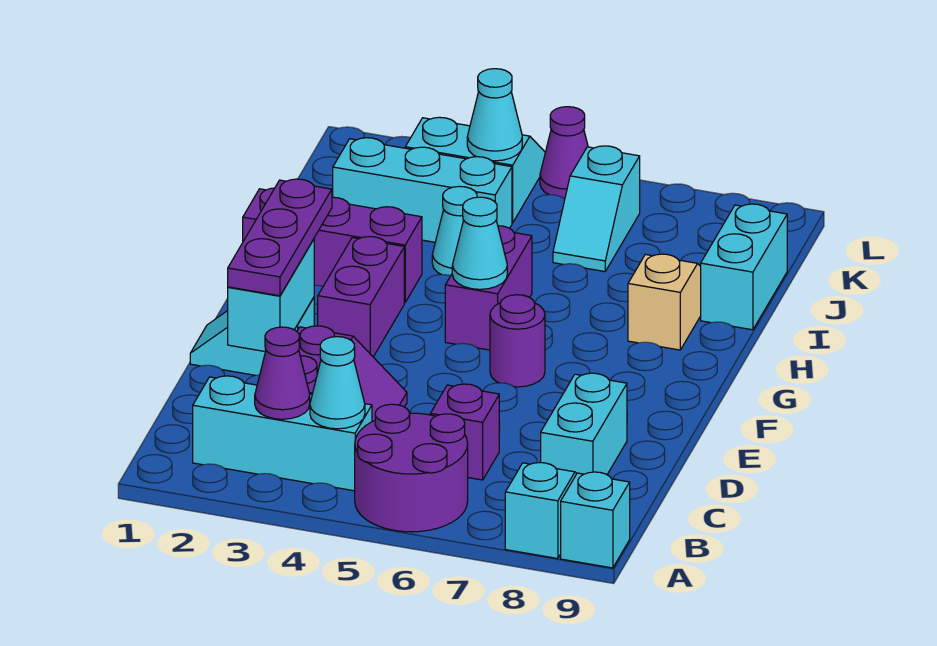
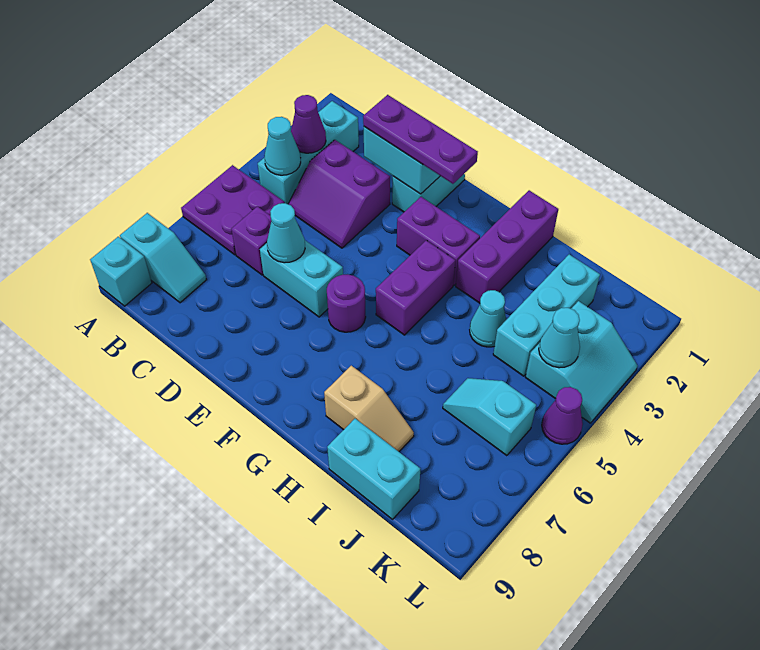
purple round brick A5:B6 level 1 -> purple plate A5:B6 level 1
cyan brick C8:D8 level 1 -> cyan brick D6:E6 level 1
purple brick G5:H5 level 1 -> purple brick G4:G5 level 1
cyan cone G5 level 2 -> cyan cone D6 level 2

